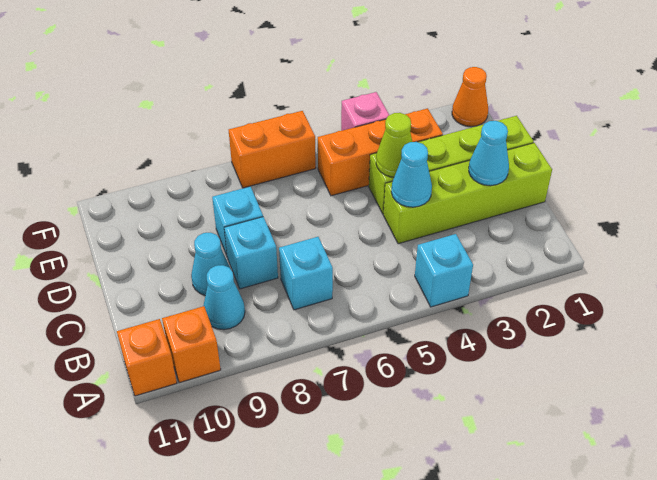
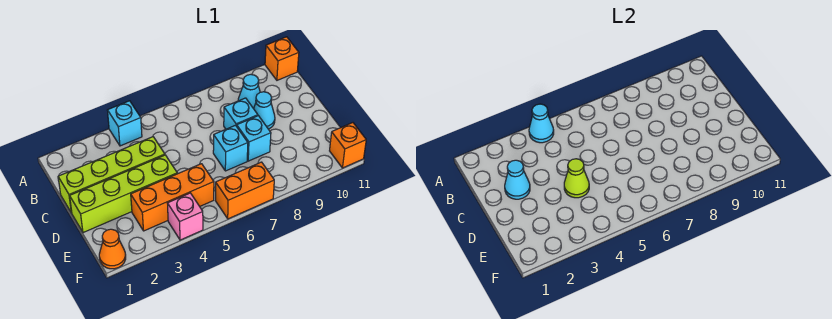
orange brick A10 level 1 -> orange brick F11 level 1
cyan brick B7 level 1 -> cyan brick D7 level 1
cyan cone C4 level 2 -> cyan cone A4 level 2

